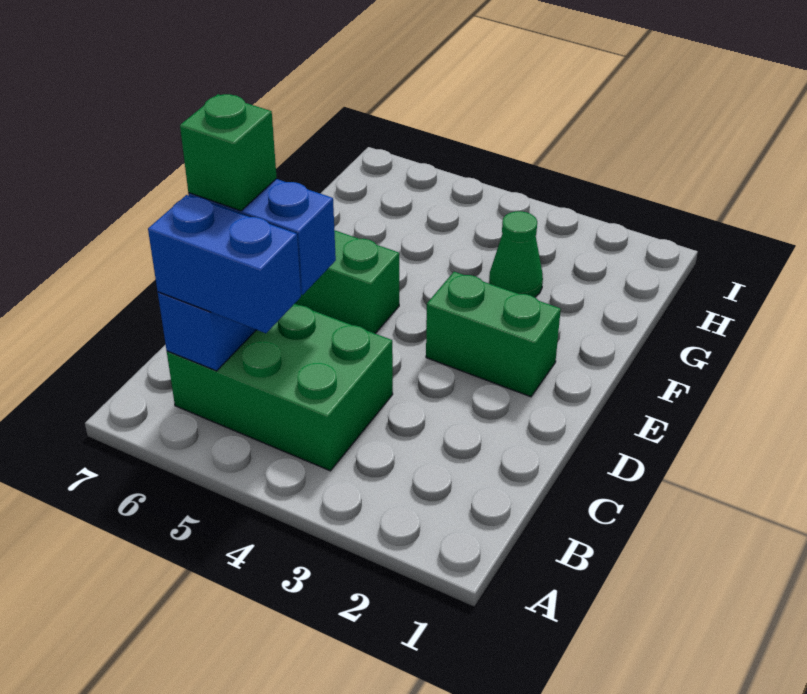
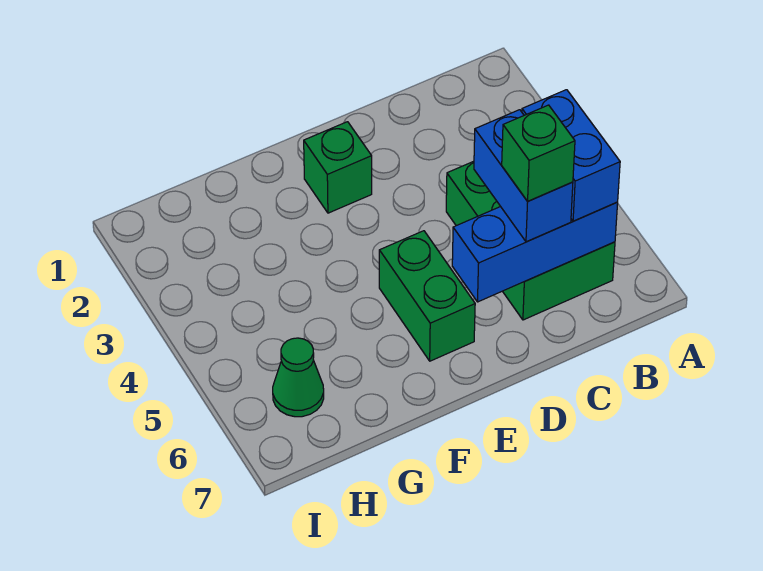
green brick E2:E3 level 1 -> green brick E2 level 1
green cone G3 level 1 -> green cone H6 level 1

